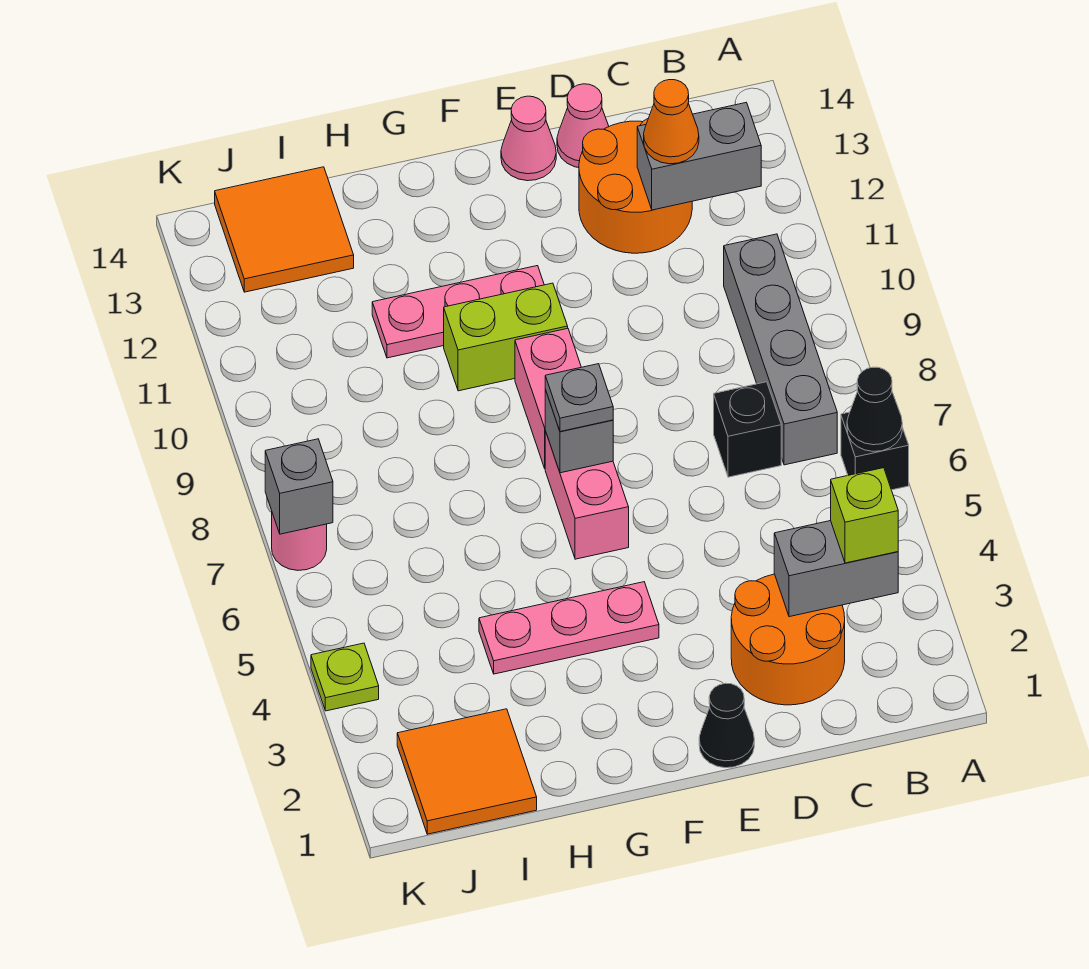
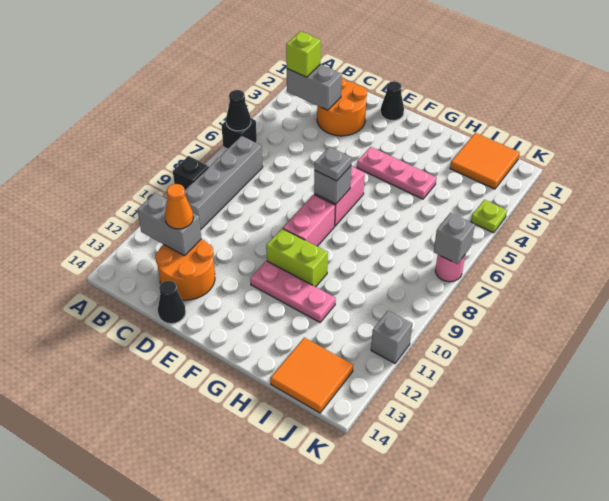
black brick C7 level 1 -> black brick A9 level 1
pink cone D14 level 1 -> black cone D14 level 1
pink cone E14 level 1 -> none
none -> grey brick K11 level 1

